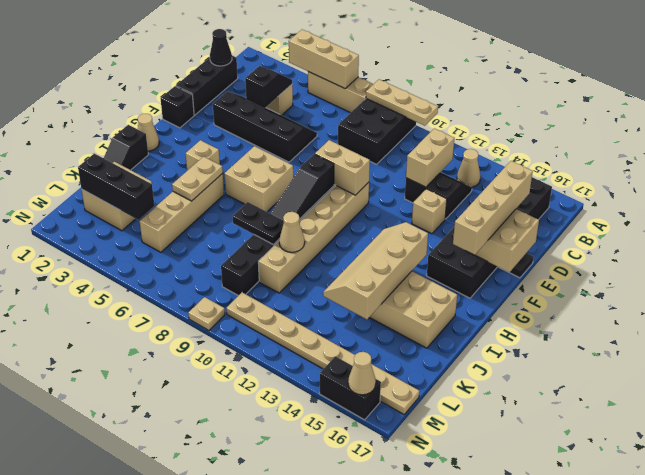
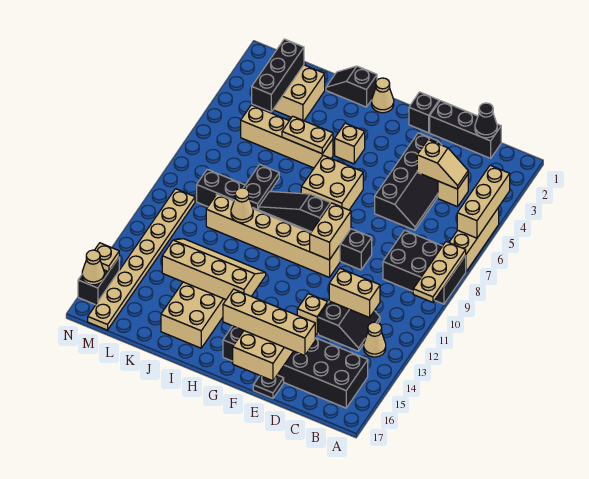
black slope C4:D4 level 2 top D -> tan slope C4:D4 level 2 top D
tan plate N9 level 1 -> tan plate N15 level 2

